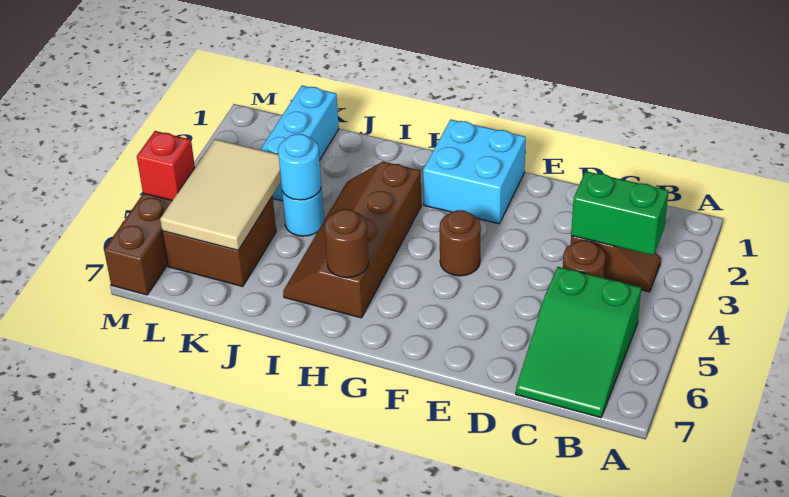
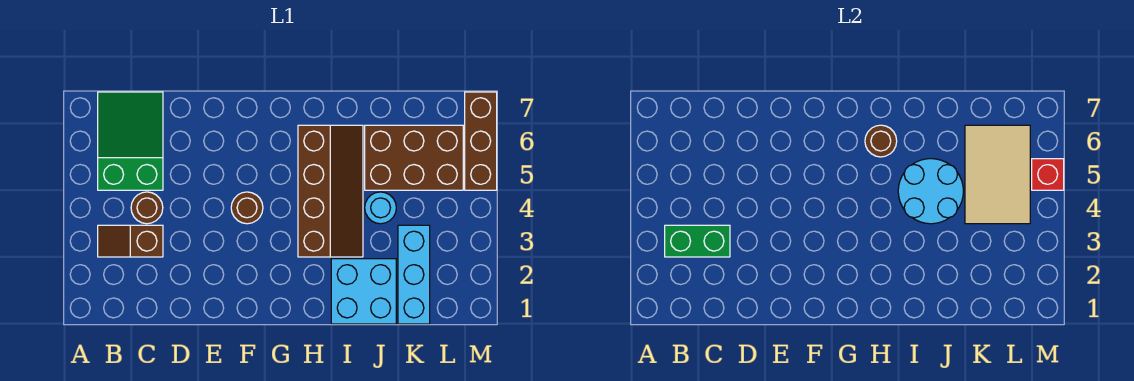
cyan brick F1:G2 level 1 -> cyan brick I1:J2 level 1
cyan round brick J4 level 2 -> cyan round brick I4:J5 level 2
brown brick K5:L6 level 1 -> brown brick J5:L6 level 1

